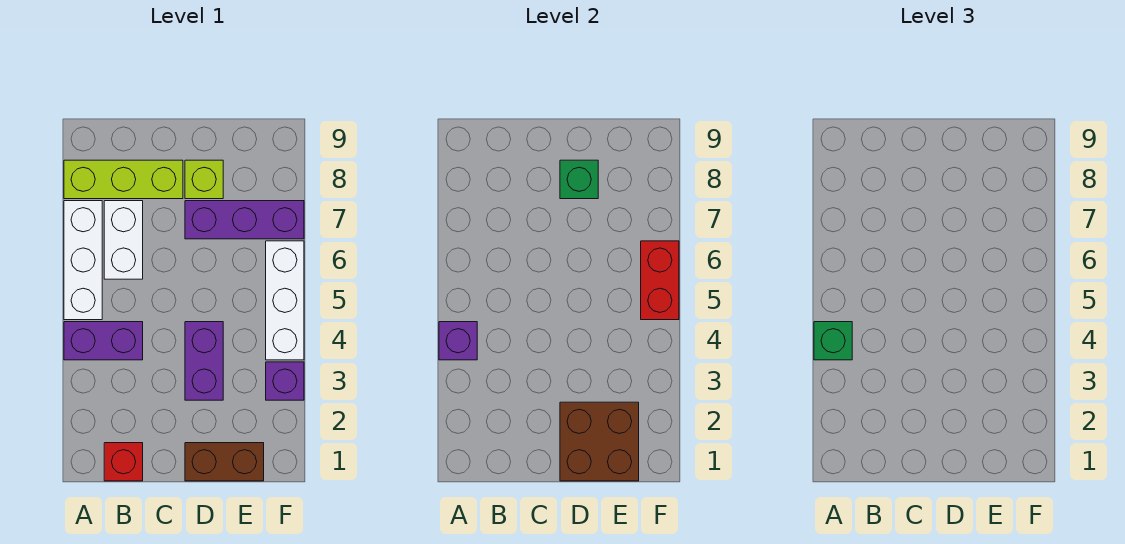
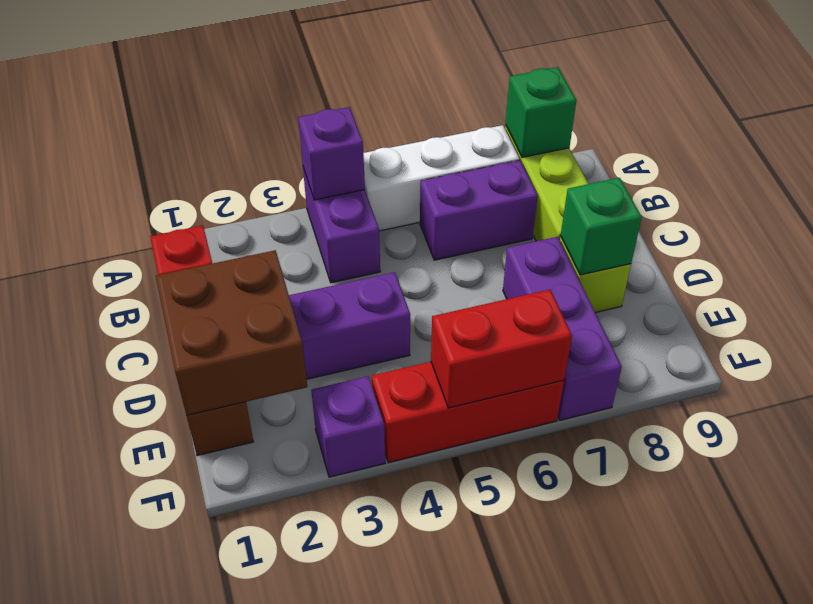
green brick A4 level 3 -> green brick A8 level 2
white brick B6:B7 level 1 -> purple brick B6:B7 level 1
white brick F4:F6 level 1 -> red brick F4:F6 level 1

